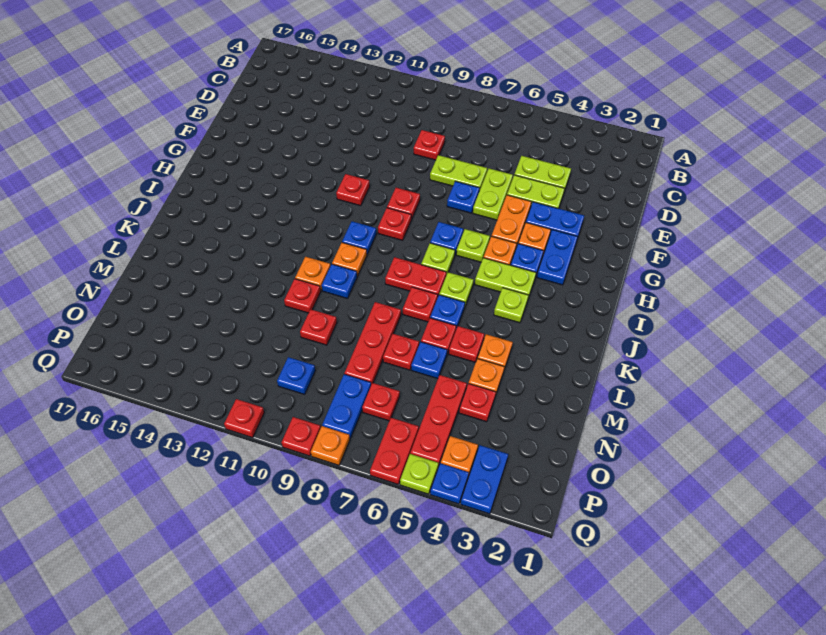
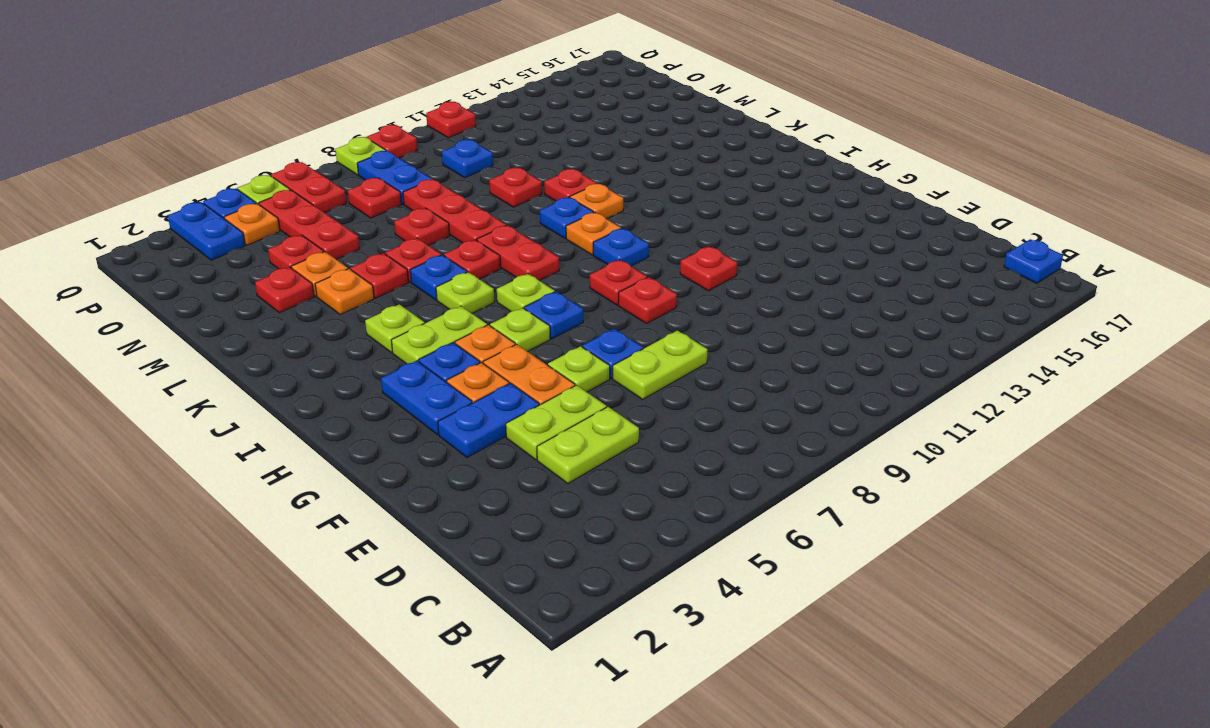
red plate D9 level 1 -> red plate M3 level 1
lime plate E6:F6 level 1 -> lime plate F6 level 1
red plate J7:J8 level 1 -> red plate J8:K8 level 1
blue plate M6 level 1 -> blue plate B17 level 1
orange plate Q8 level 1 -> lime plate Q8 level 1

